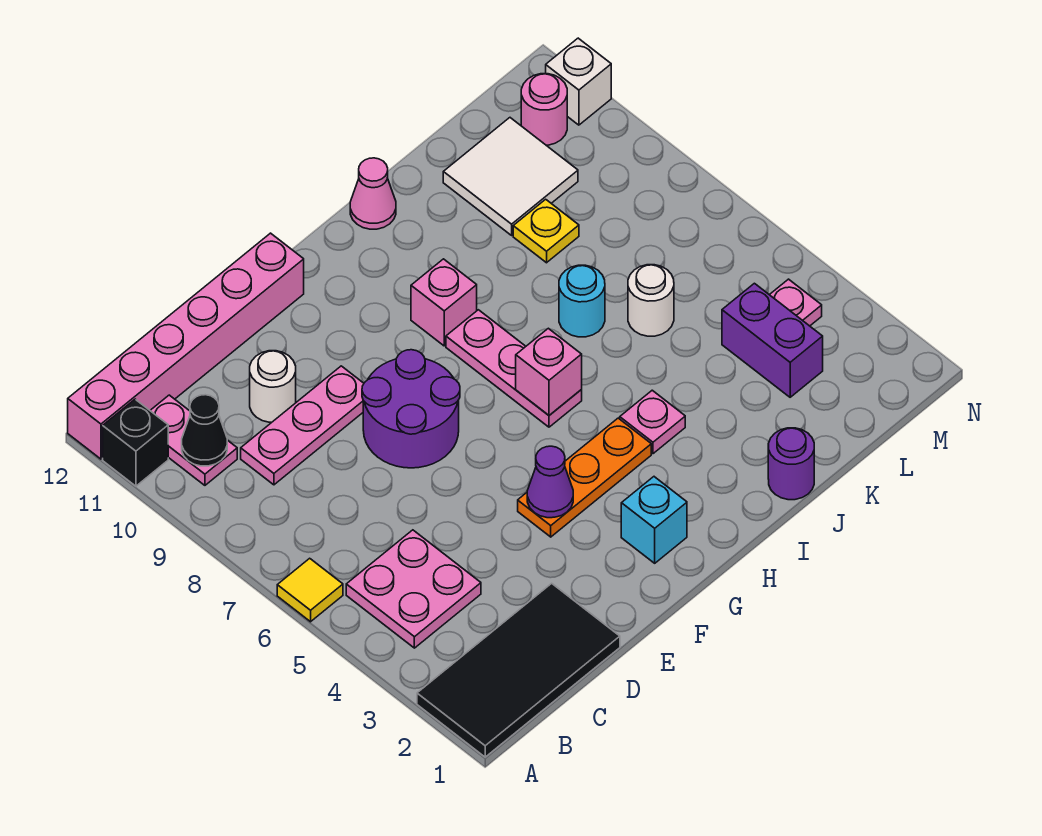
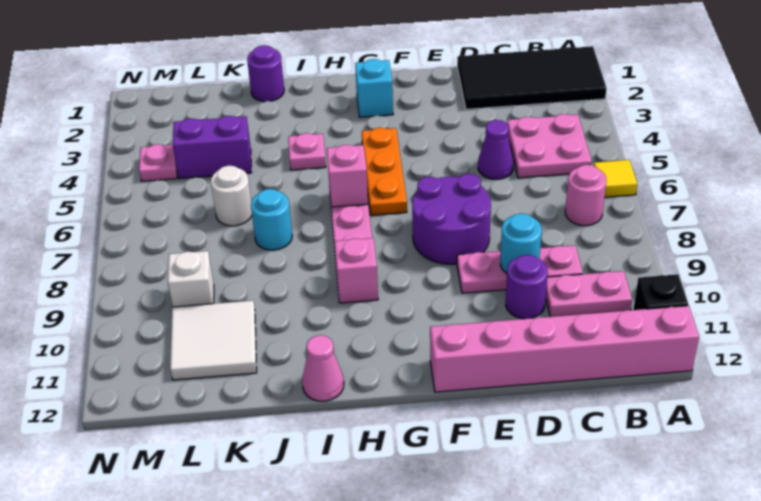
pink plate B10:B11 level 1 -> pink plate B10:C10 level 1
black cone B10 level 2 -> none
none -> cyan round brick D9 level 2
white round brick D10 level 1 -> purple round brick D10 level 1
orange plate F4:H4 level 1 -> orange plate G4:G6 level 1
purple cone F4 level 2 -> purple cone D5 level 1
yellow plate K9 level 1 -> none
purple brick L3:L4 level 1 -> purple brick K4:L4 level 1
pink round brick M11 level 1 -> pink round brick B7 level 1
white brick N11 level 1 -> white brick L9 level 1

